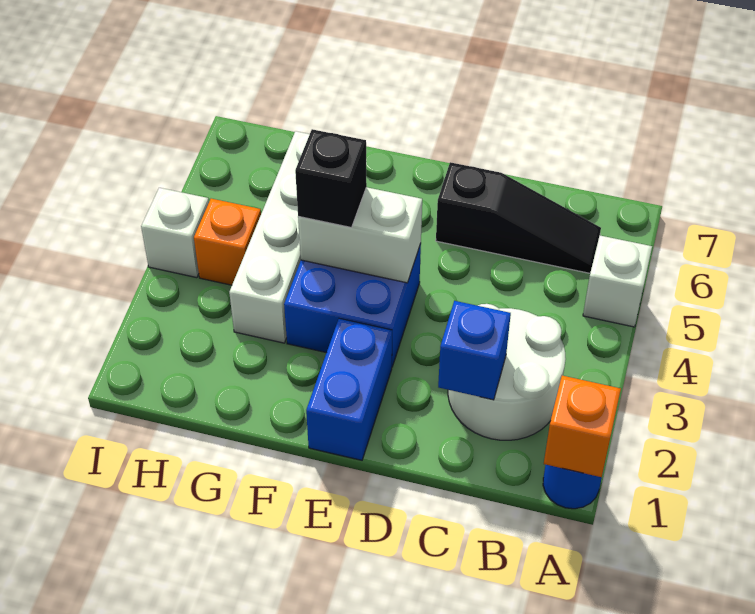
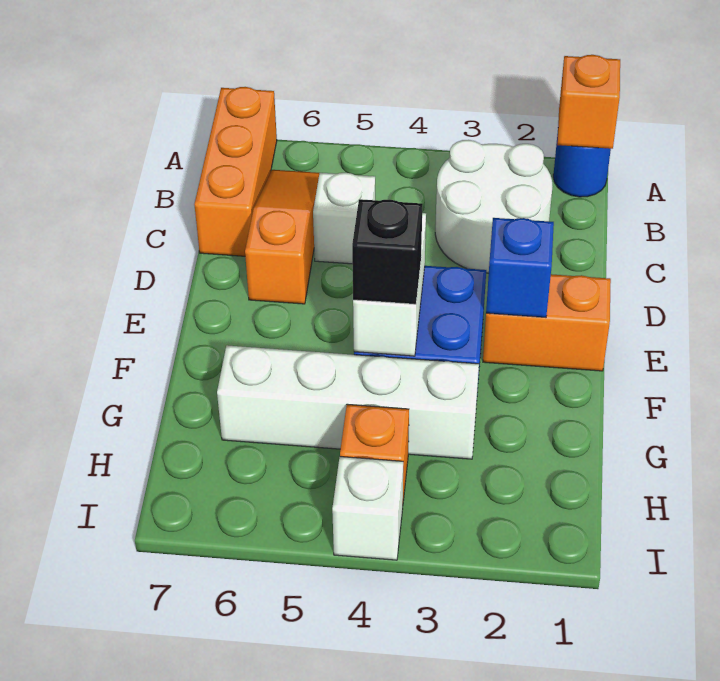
white brick A5 level 1 -> white brick C5 level 1
none -> orange brick A7:C7 level 1
black slope B6:D6 level 1 top D -> orange slope B6:D6 level 1 top D
blue brick C2 level 2 -> blue brick E2 level 2
blue brick E1:E2 level 1 -> orange brick E1:E2 level 1

